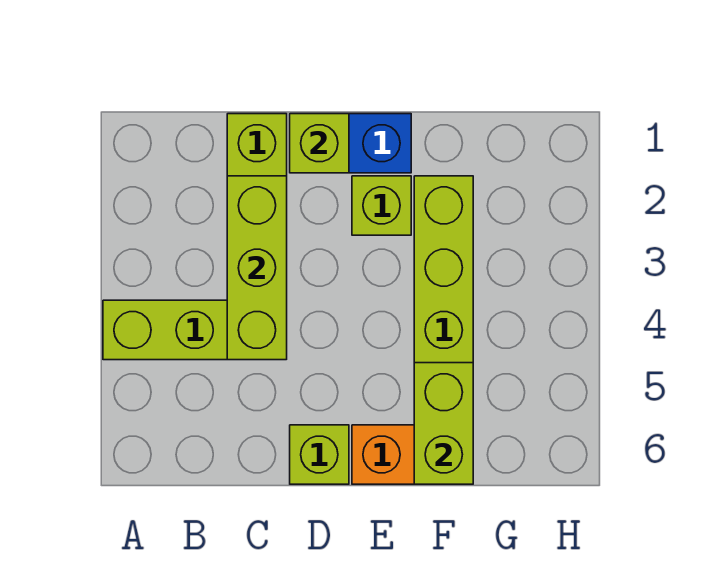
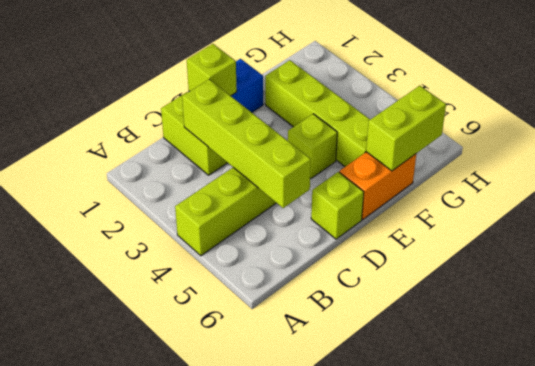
lime brick C2:C4 level 2 -> lime brick C2:C5 level 2
lime brick E2 level 1 -> lime brick E4 level 1
lime brick F5:F6 level 2 -> lime brick F6:G6 level 2

